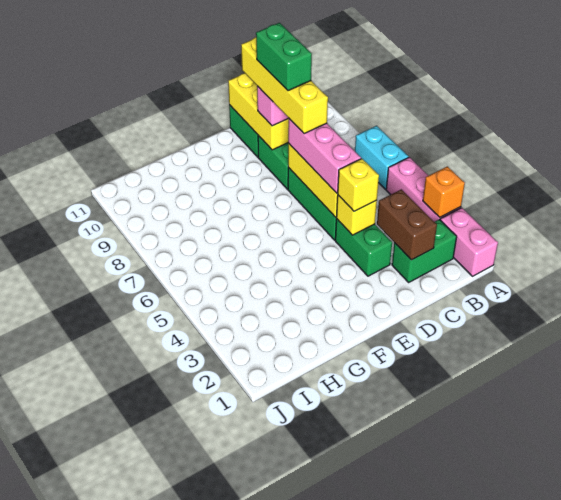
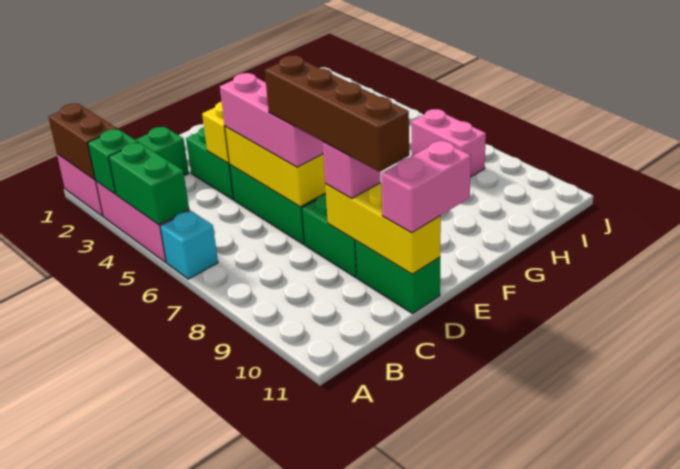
orange brick A3 level 2 -> green brick A3 level 2
cyan brick A6:A7 level 1 -> cyan brick A6 level 1
brown brick C2:C3 level 2 -> brown brick A1:A2 level 2
yellow brick D4 level 3 -> none
yellow brick D7:D10 level 4 -> brown brick D7:D10 level 4
green brick D8:D9 level 5 -> green brick A4:A5 level 2
none -> pink brick D11:E11 level 3
none -> pink brick I7:I8 level 1

